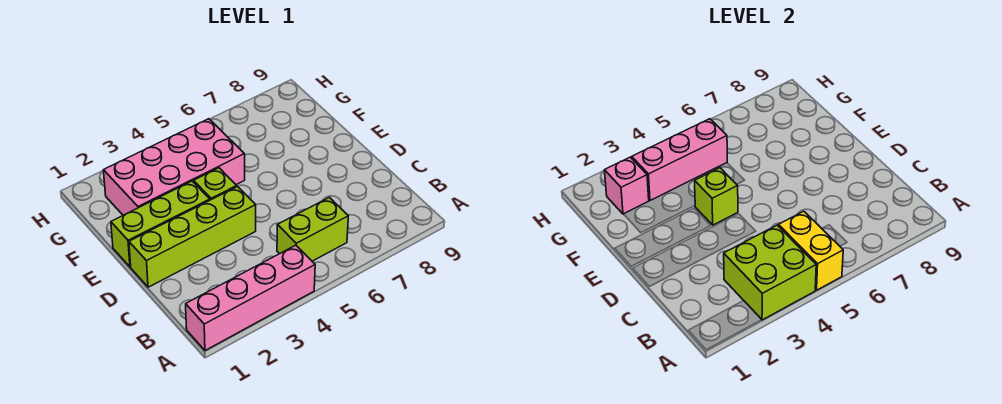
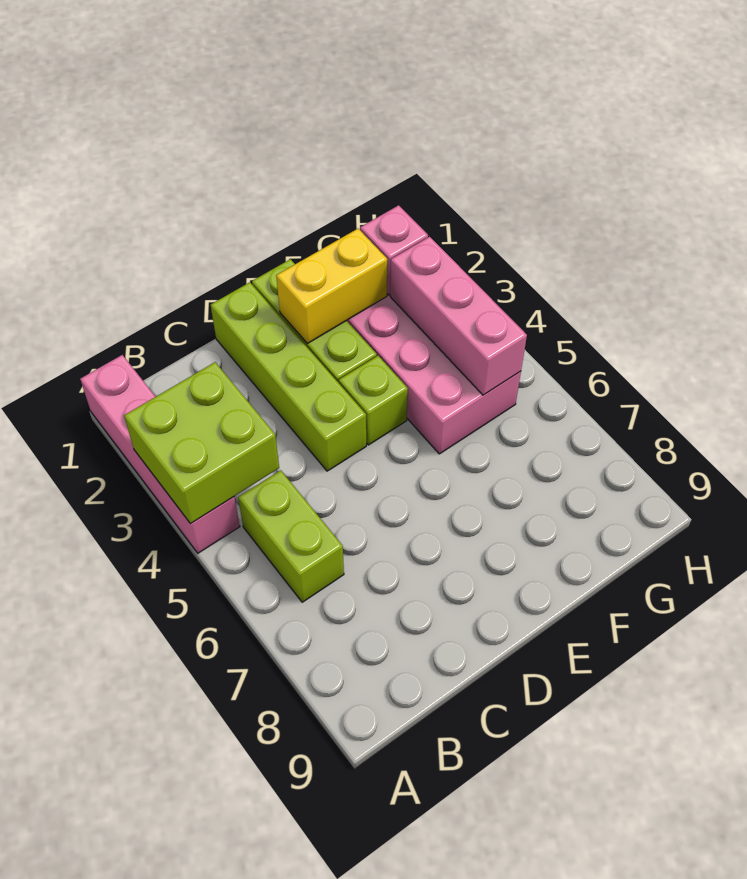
yellow brick A5:B5 level 2 -> yellow brick E2:F2 level 2
lime brick E4 level 2 -> none

